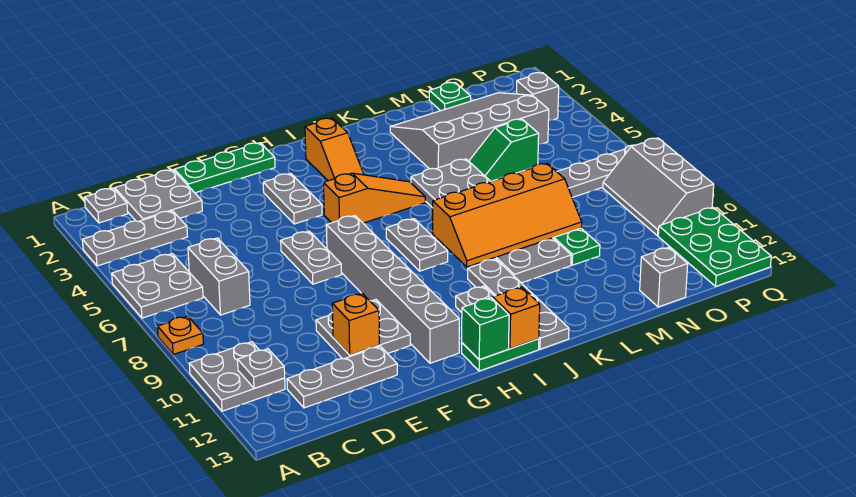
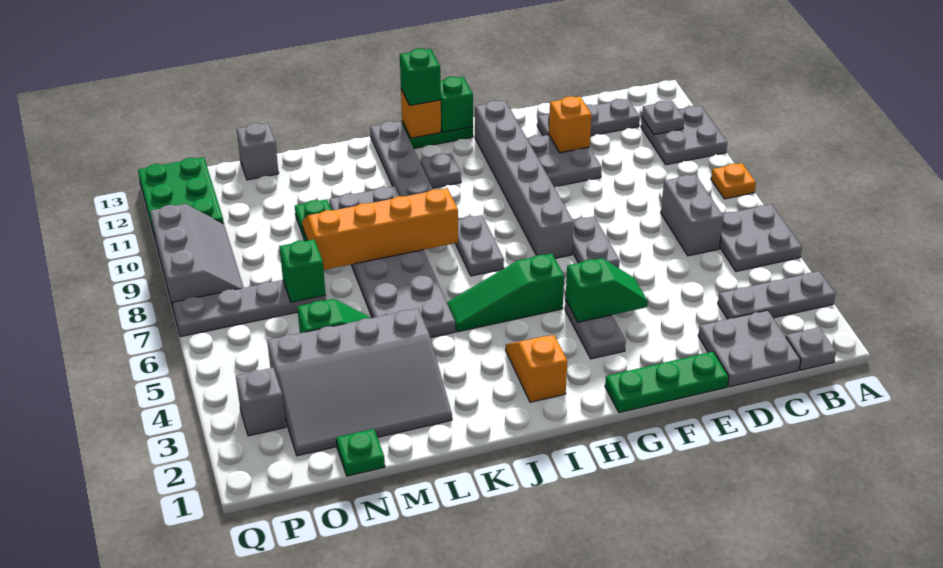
none -> green slope F4:G4 level 2 top G
orange slope H5:J5 level 1 top H -> green slope H5:J5 level 1 top H
none -> green brick I13 level 3
none -> green brick N7 level 2

